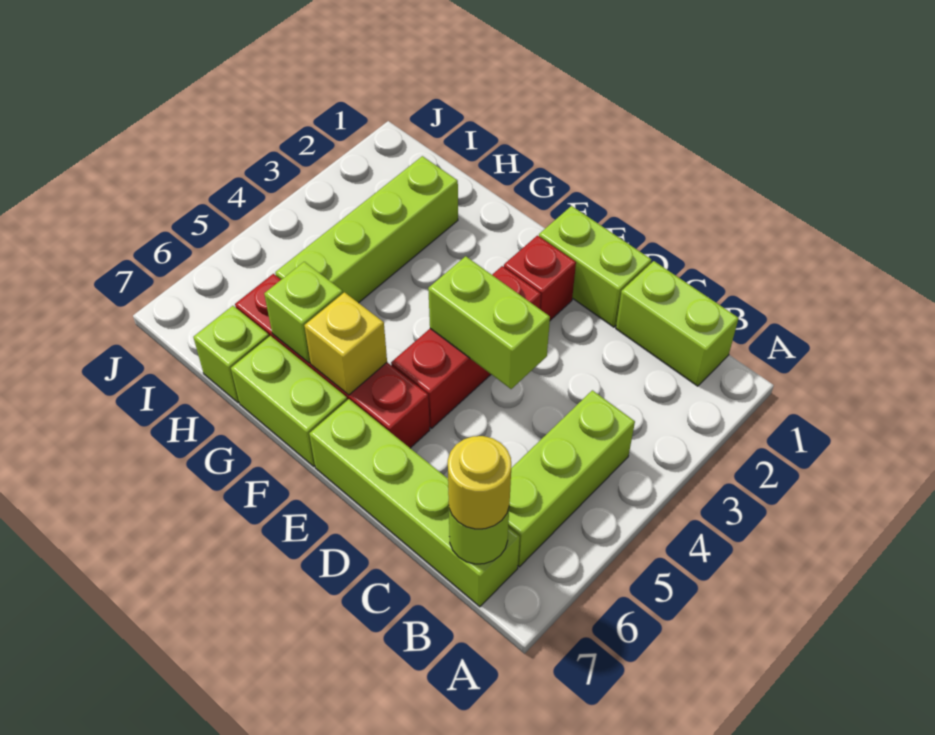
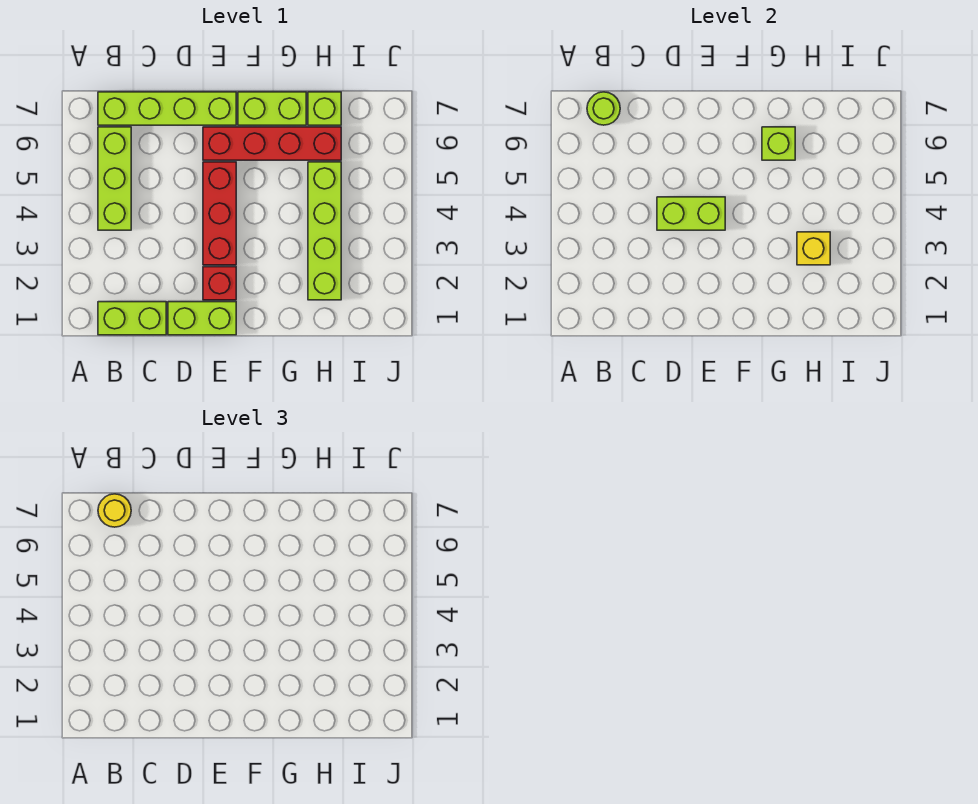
yellow brick F6 level 2 -> yellow brick H3 level 2

